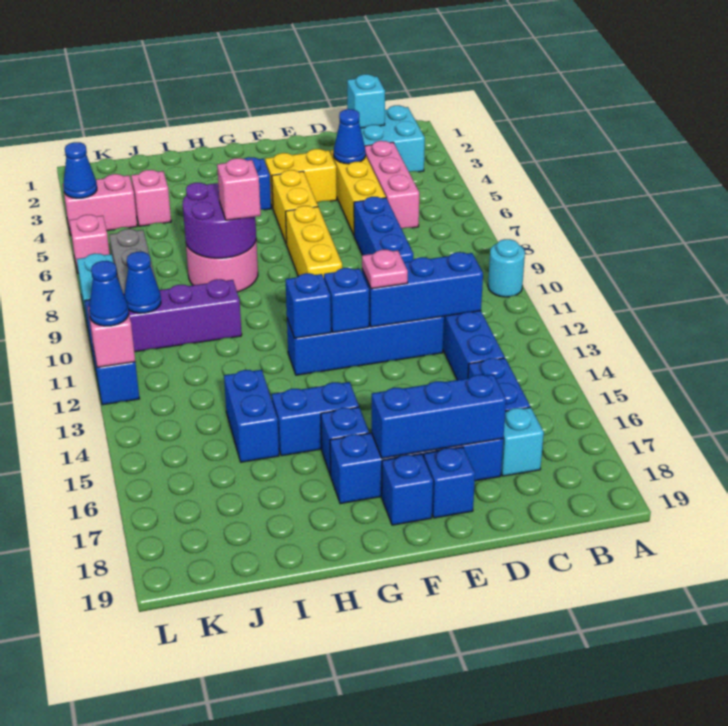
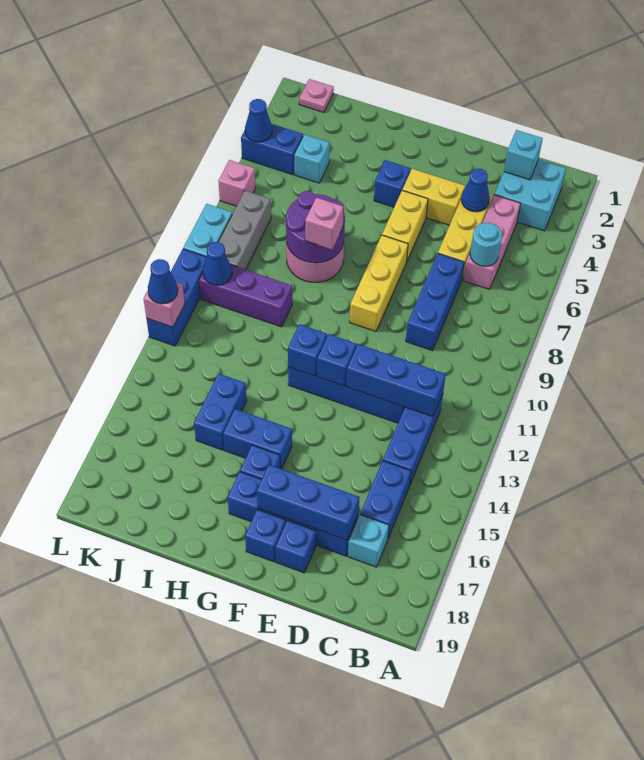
cyan round brick A10 level 1 -> cyan round brick C6 level 2
pink plate E12 level 3 -> pink plate K1 level 1
pink brick J4 level 1 -> cyan brick J4 level 1
pink brick K4:L4 level 1 -> blue brick K4:L4 level 1

